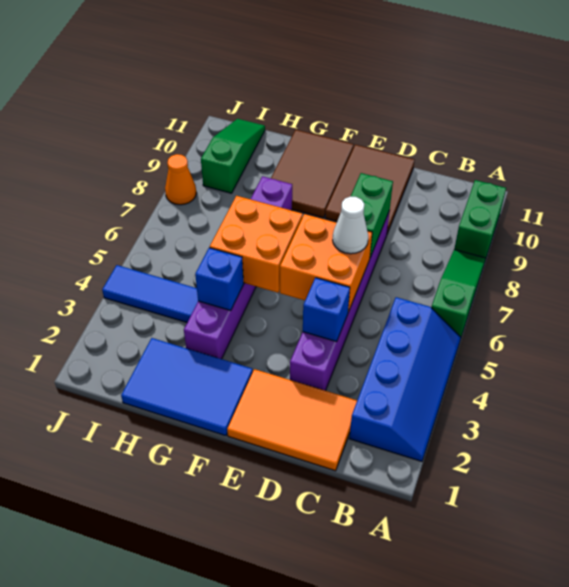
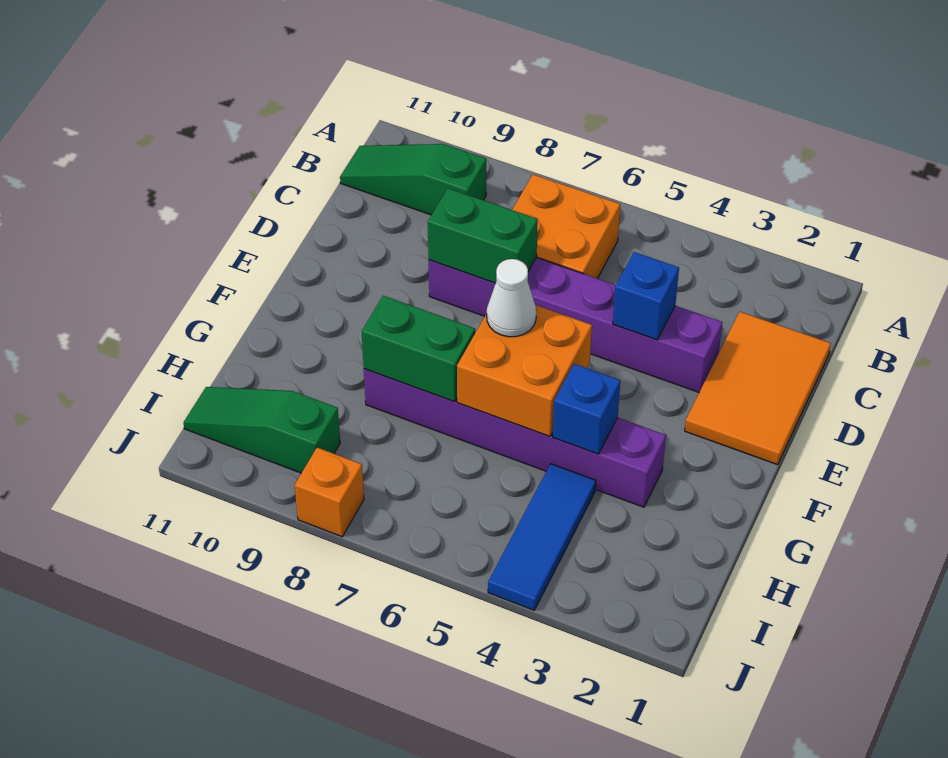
blue slope A2:B5 level 1 top B -> none
green slope A6:A8 level 1 top 6 -> green slope B9:B11 level 1 top 9
green brick A9:A10 level 1 -> green brick G7:G8 level 2
orange brick D5:E6 level 2 -> orange brick B6:C7 level 1
white cone D6 level 3 -> white cone F6 level 3
brown tile D9:E11 level 1 -> none
blue tile F1:H2 level 1 -> none
brown tile F9:G11 level 1 -> none
orange cone J8 level 1 -> orange brick J8 level 1

